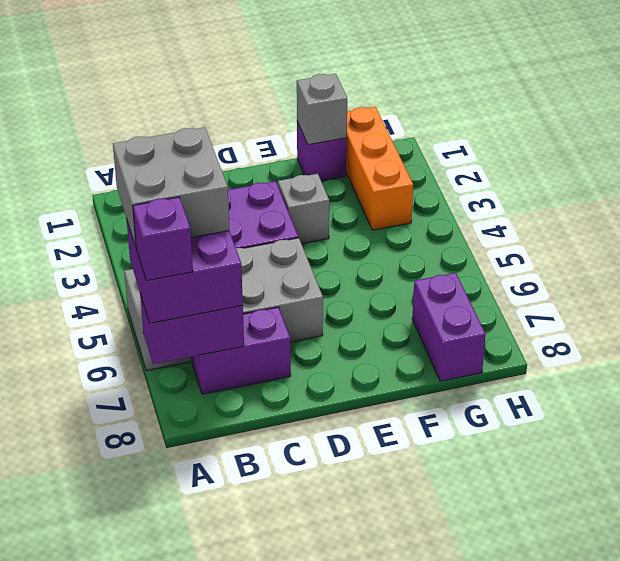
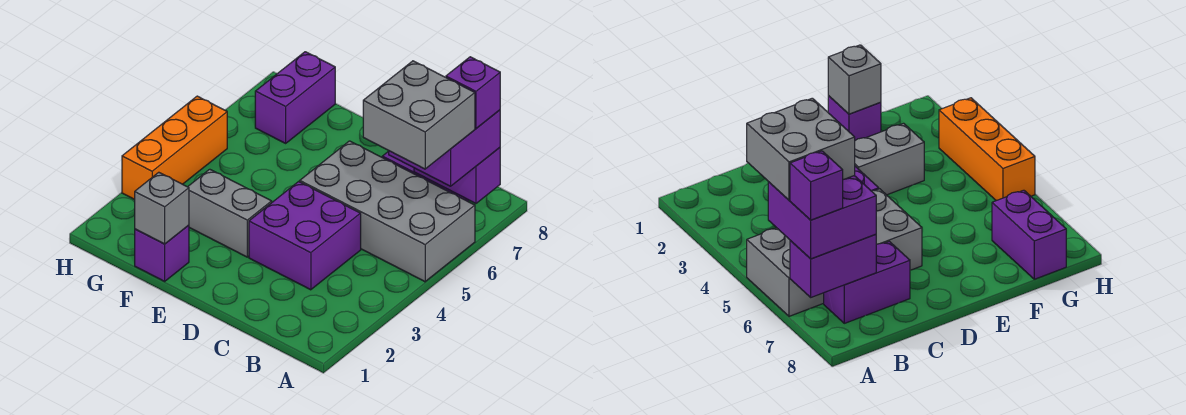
grey brick E3 level 1 -> grey brick E3:F3 level 1
orange brick G1:G3 level 1 -> orange brick H3:H5 level 1

